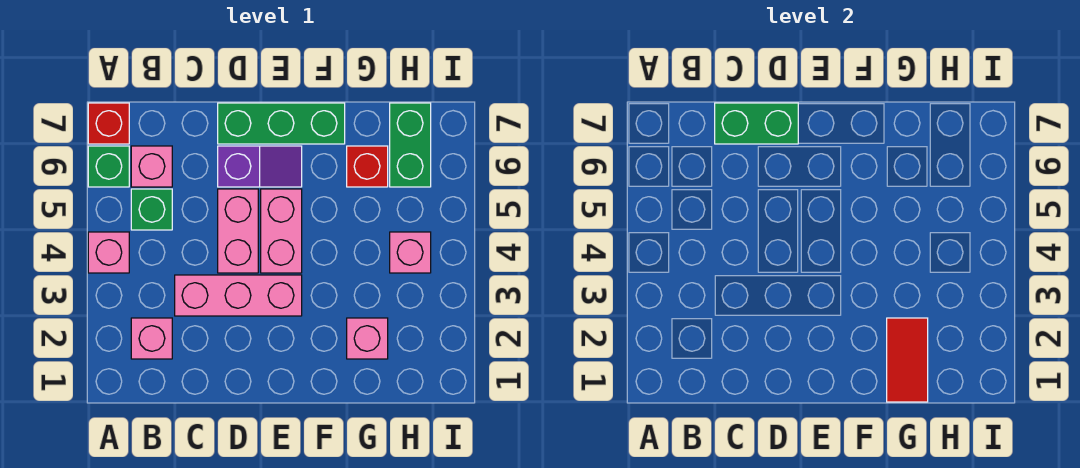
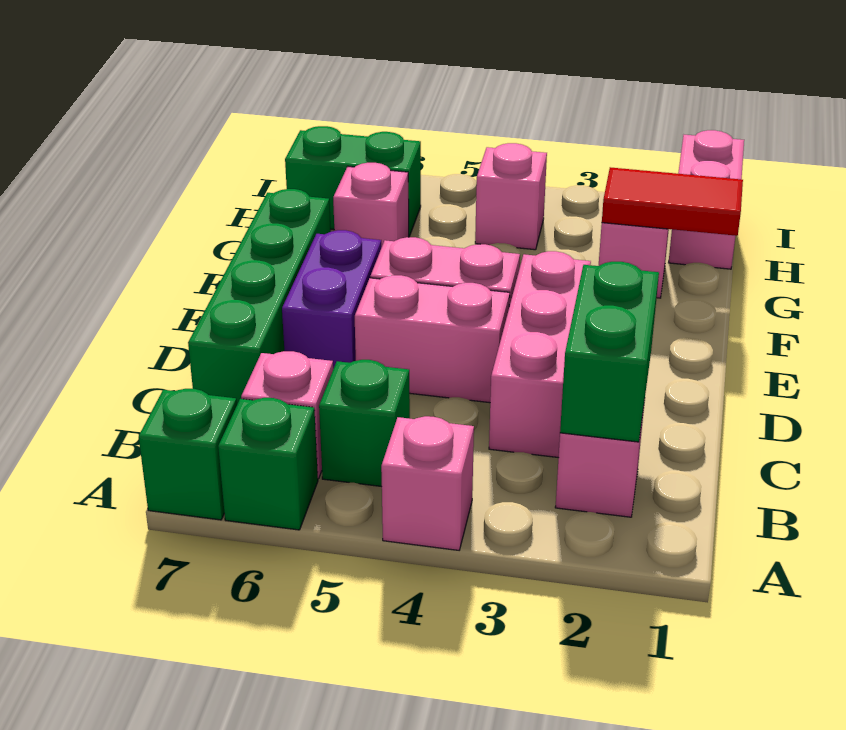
red brick A7 level 1 -> green brick A7 level 1
green brick C7:D7 level 2 -> green brick B2:C2 level 2
purple slope D6:E6 level 1 top D -> purple brick D6:E6 level 1
green brick D7:F7 level 1 -> green brick C7:F7 level 1
red brick G6 level 1 -> pink brick G6 level 1
none -> pink brick H1:I1 level 1

